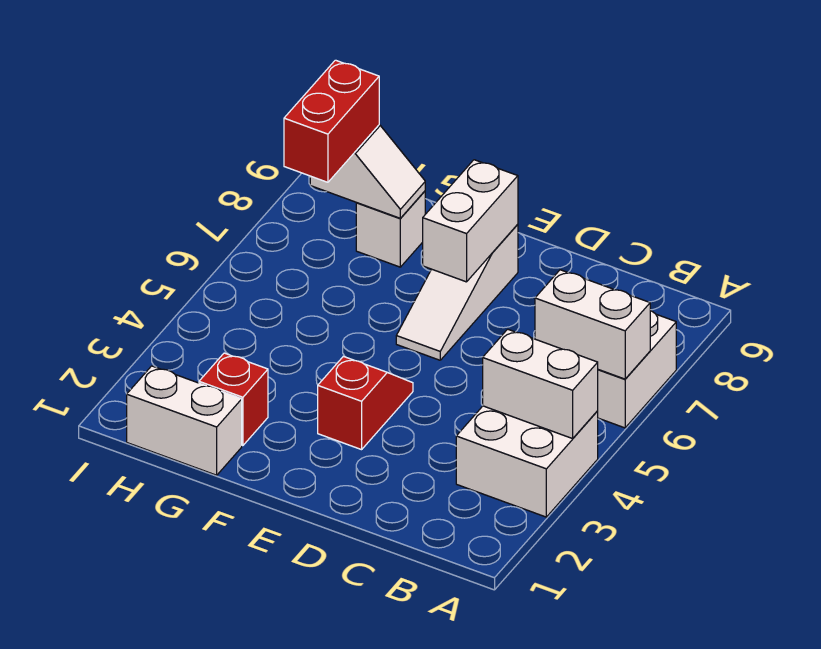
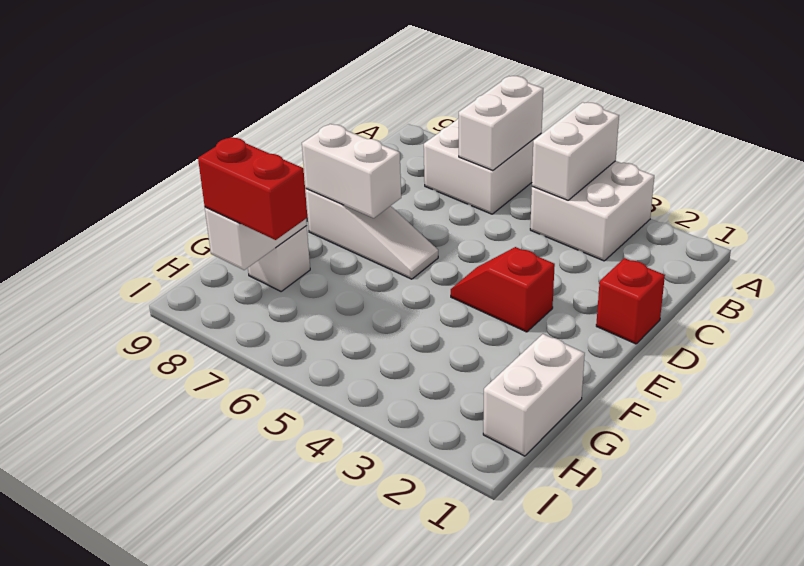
red brick G2 level 1 -> red brick D1 level 1

